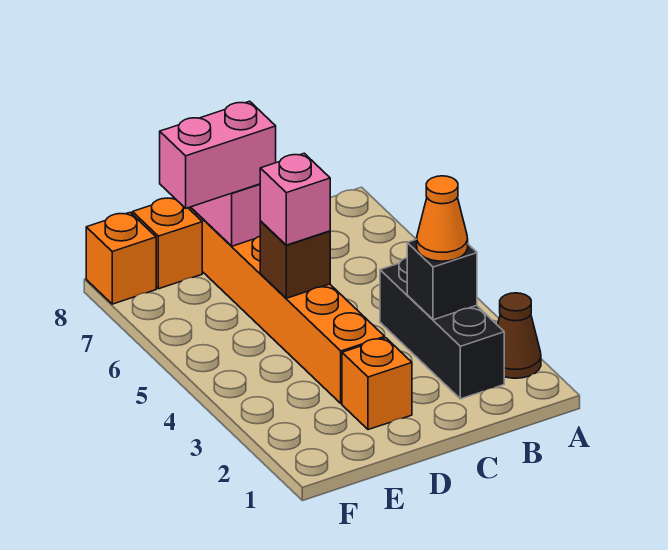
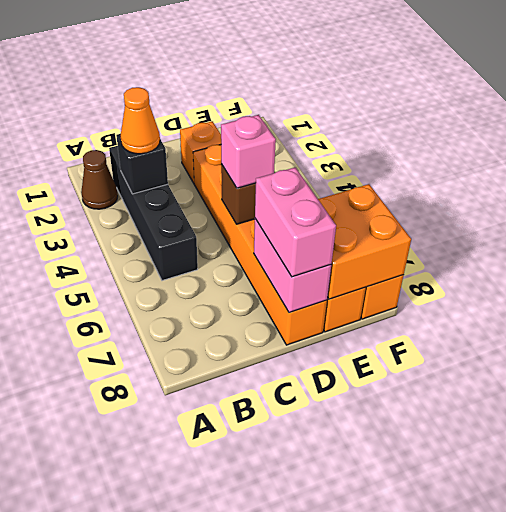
black brick B2:B4 level 1 -> black brick B2:B5 level 1
pink brick D7:E7 level 3 -> pink brick D7:D8 level 3
none -> orange brick E7:F8 level 2

